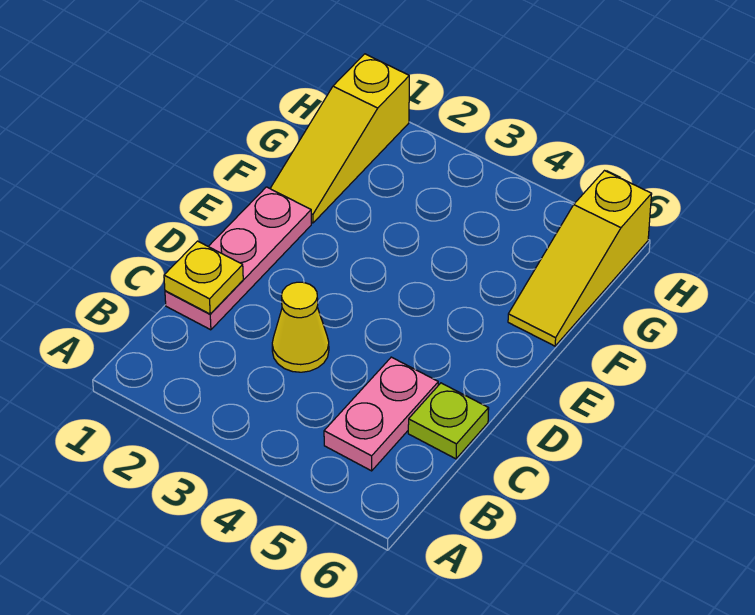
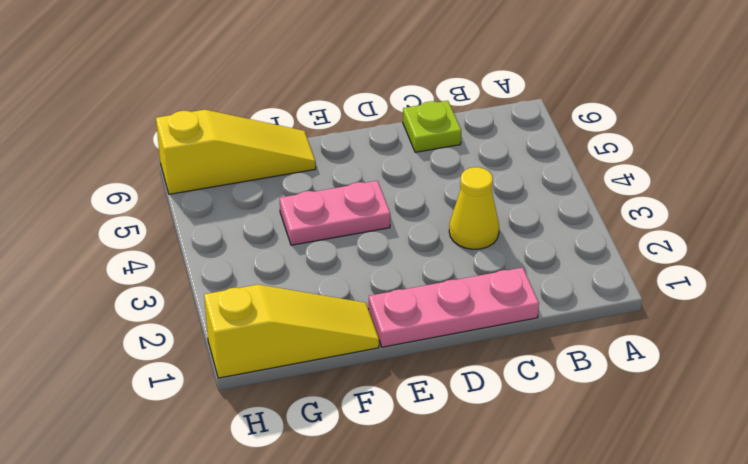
pink plate B5:C5 level 1 -> pink plate E4:F4 level 1
yellow plate C1 level 2 -> none

